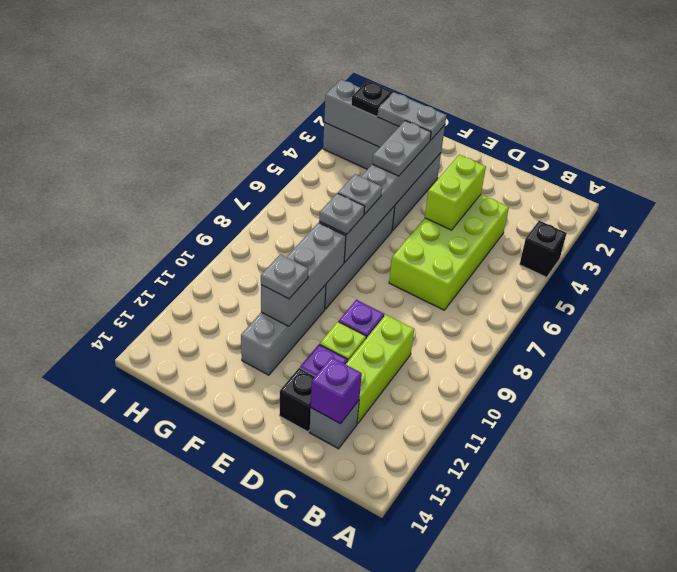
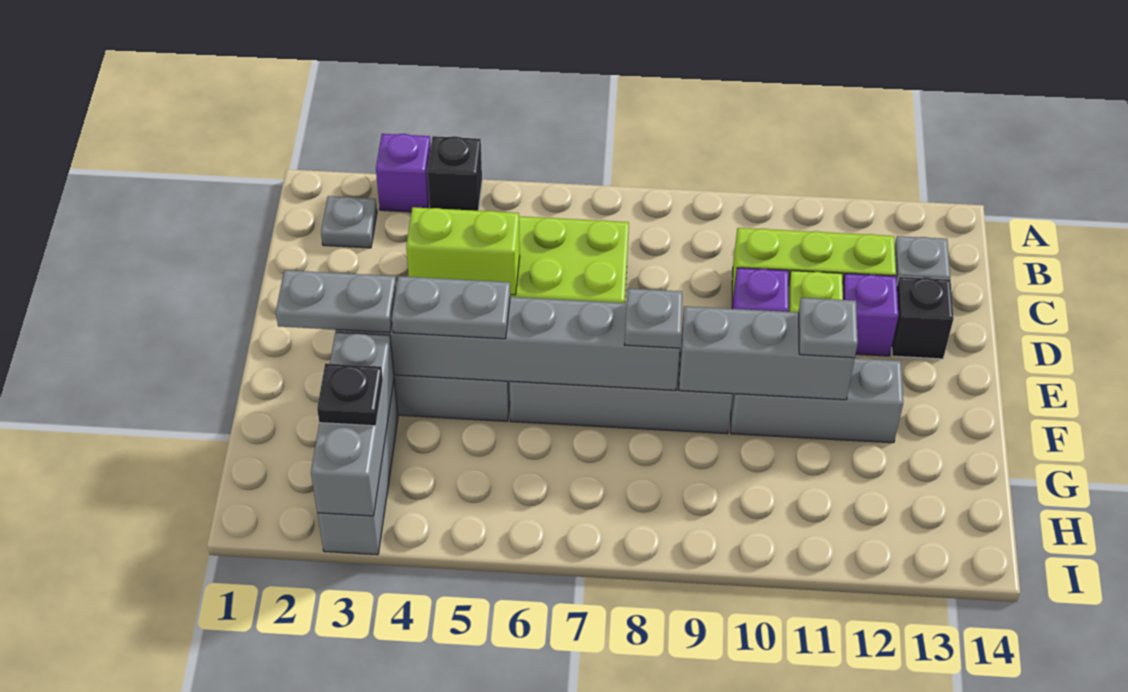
purple brick C13 level 2 -> purple brick A3 level 1
grey plate F3:G3 level 3 -> grey plate F2:F3 level 3
grey plate F7 level 3 -> grey plate B2 level 1

